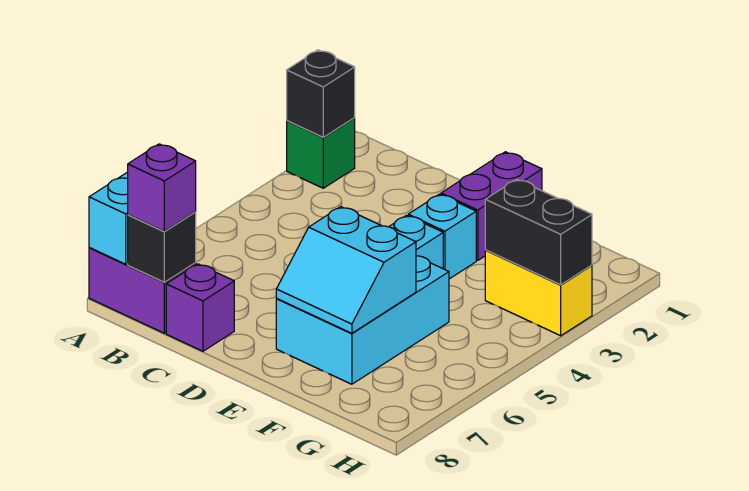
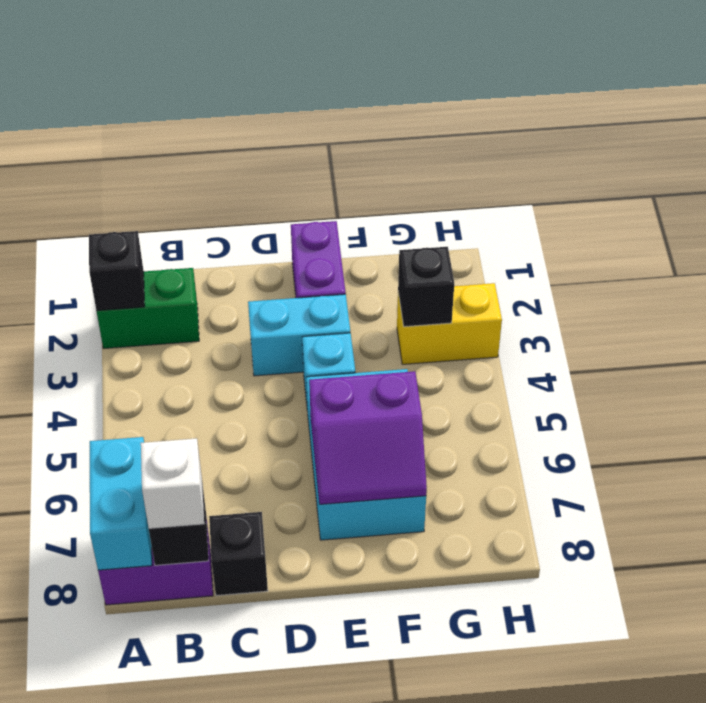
green brick A2 level 1 -> green brick A2:B2 level 1
purple brick B8 level 3 -> white brick B8 level 3
purple brick C8 level 1 -> black brick C8 level 1
cyan brick E3 level 1 -> cyan brick D3:E3 level 1
cyan slope E6:F7 level 2 top 6 -> purple slope E6:F7 level 2 top 6
black brick G3:H3 level 2 -> black brick G3 level 2

